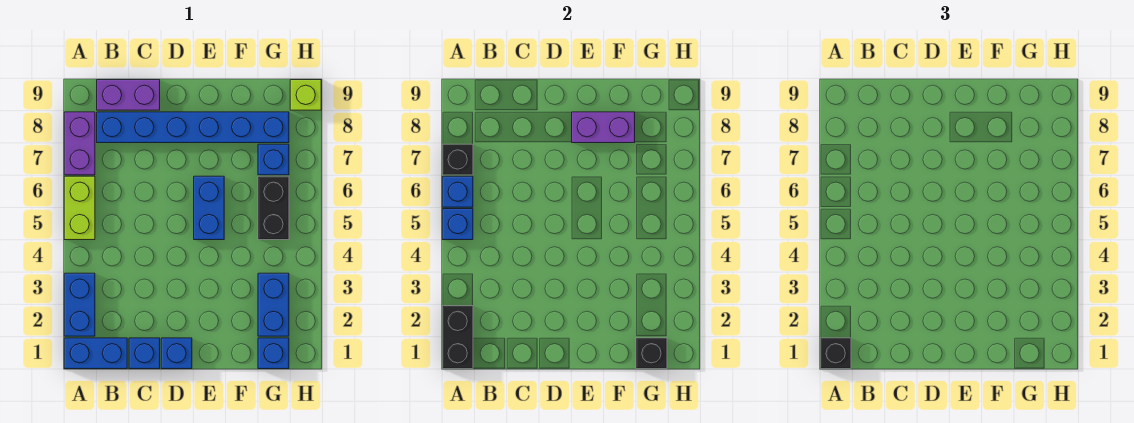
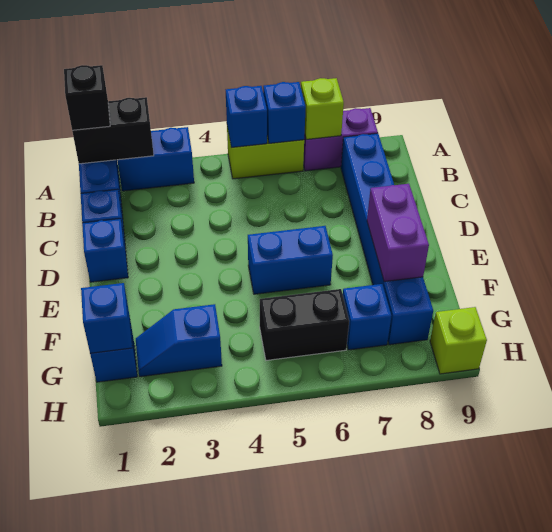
black brick A7 level 2 -> lime brick A7 level 2
purple brick B9:C9 level 1 -> none
black brick G1 level 2 -> blue brick G1 level 2
blue brick G2:G3 level 1 -> blue slope G2:G3 level 1 top 3

